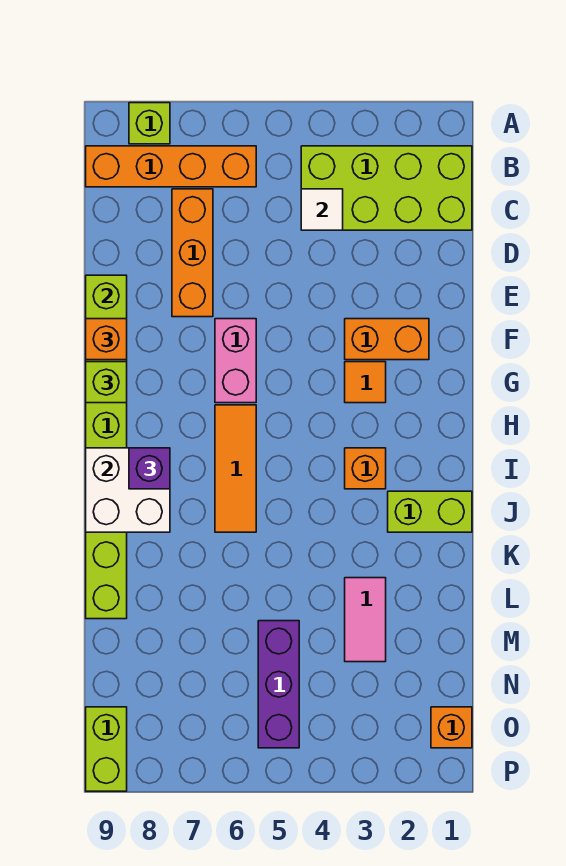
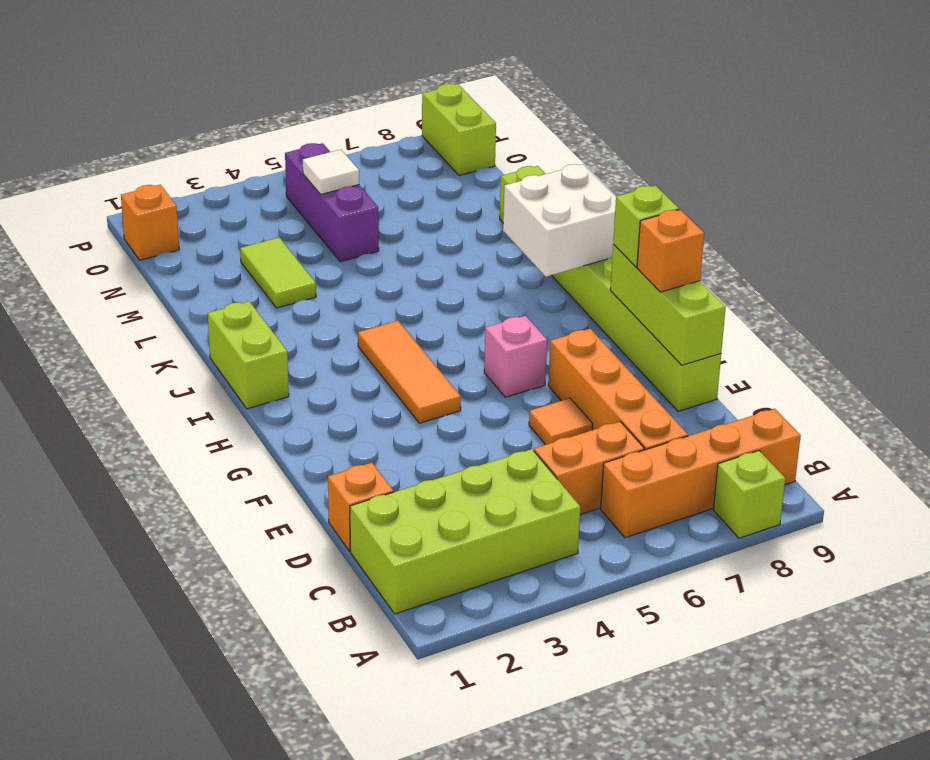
white tile C4 level 2 -> white tile N5 level 2
orange brick C7:E7 level 1 -> orange brick C7:F7 level 1
orange brick F2:F3 level 1 -> orange brick C5:C6 level 1
pink brick F6:G6 level 1 -> pink brick G6 level 1
orange tile G3 level 1 -> orange tile E6 level 1
orange tile H6:J6 level 1 -> orange tile G4:I4 level 1
orange brick I3 level 1 -> orange brick D1 level 1
purple brick I8 level 3 -> none
lime brick J1:J2 level 1 -> lime brick I1:J1 level 1
pink tile L3:M3 level 1 -> lime tile L3:M3 level 1

